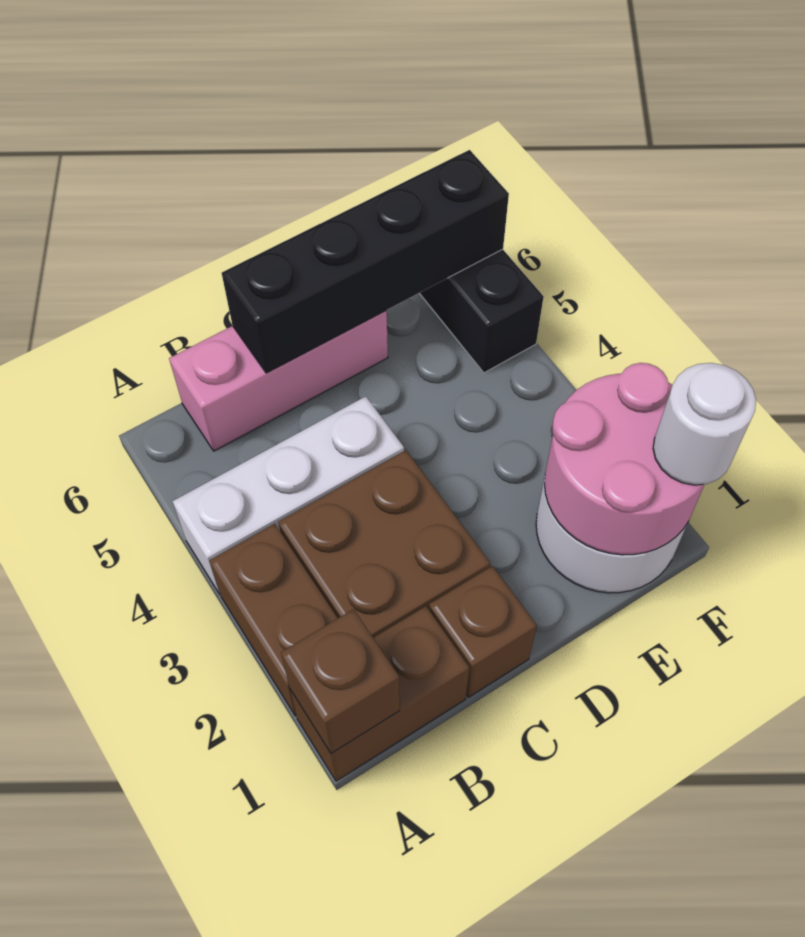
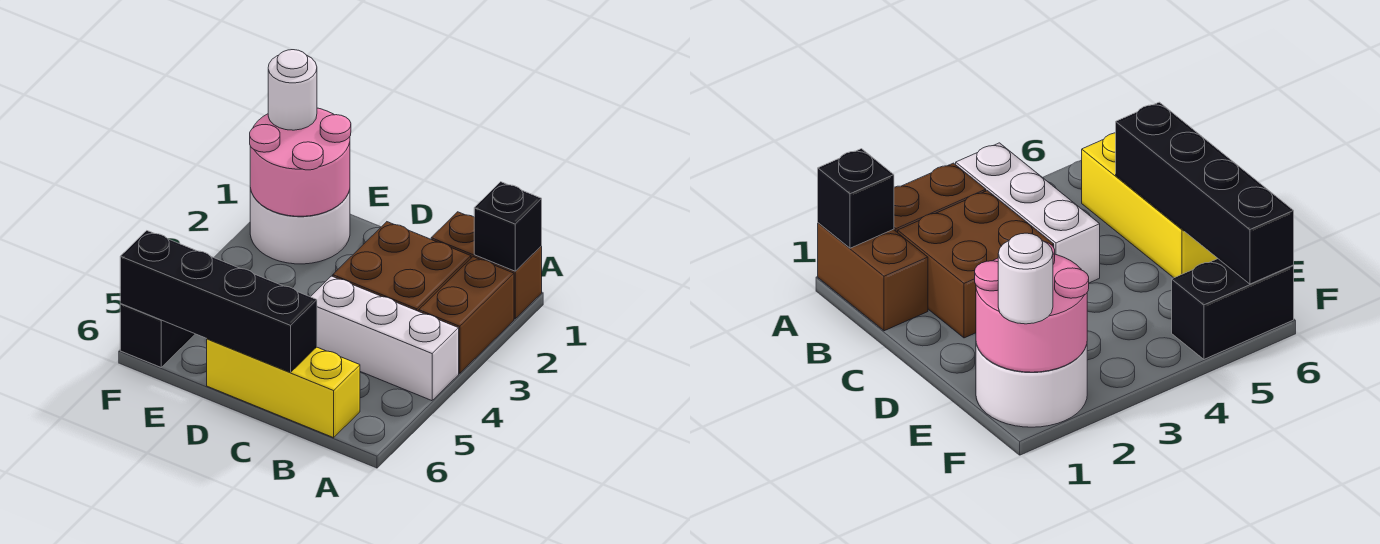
brown brick A1 level 2 -> black brick A1 level 2
pink brick B6:D6 level 1 -> yellow brick B6:D6 level 1
brown brick C1 level 1 -> none

